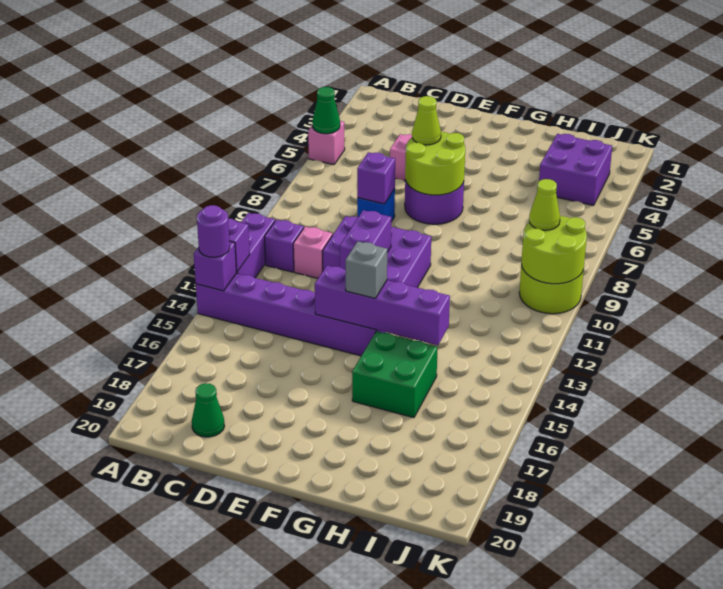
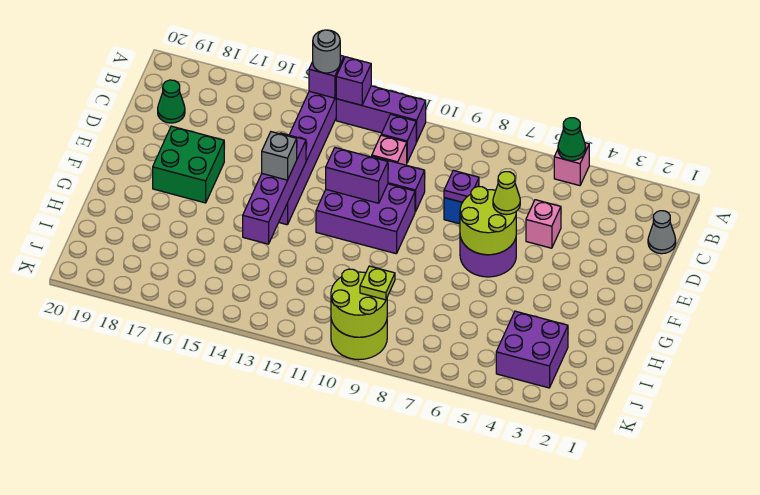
purple round brick A14 level 3 -> grey round brick A14 level 3
none -> grey cone C1 level 1
purple brick D8 level 2 -> purple plate D8 level 2
green brick G15:H16 level 1 -> green brick E17:F18 level 1
lime cone J9 level 3 -> lime plate J9 level 3

